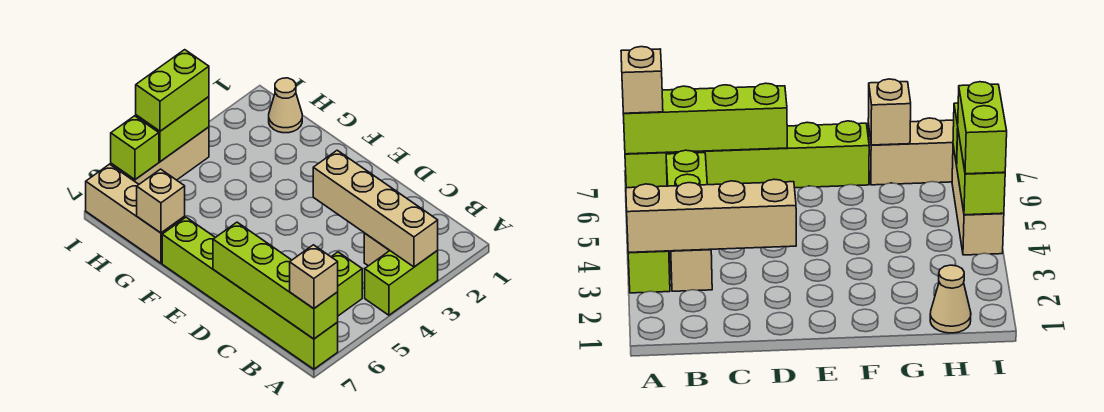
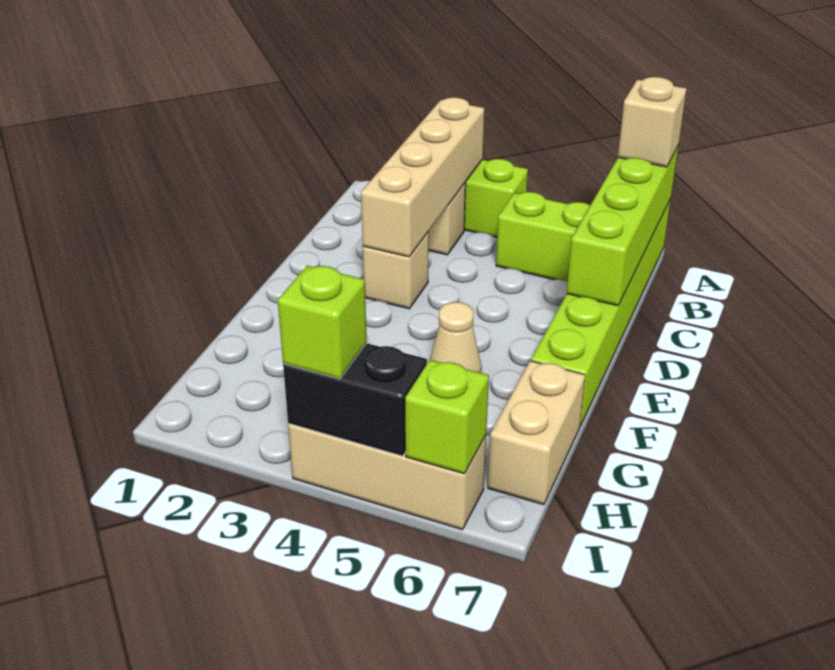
tan brick G7:I7 level 1 -> tan brick G7:H7 level 1
tan brick G7 level 2 -> tan brick D3 level 1
tan cone H1 level 1 -> tan cone F5 level 1
lime brick I4:I5 level 2 -> black brick I4:I5 level 2
lime brick I4:I5 level 3 -> lime brick I4 level 3

